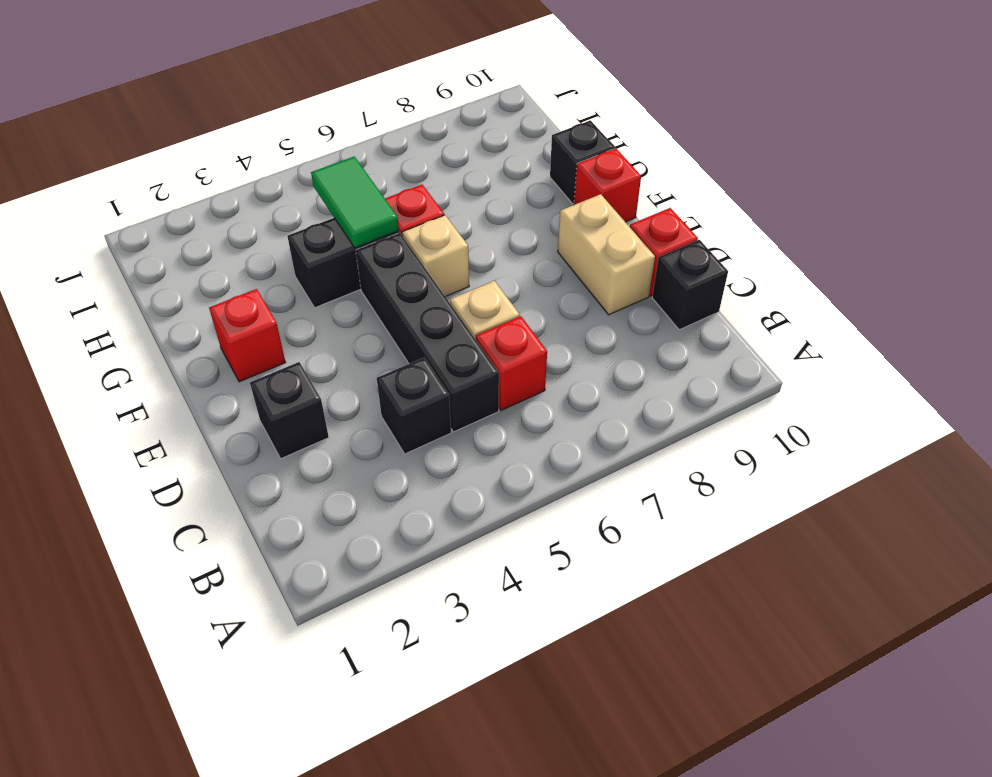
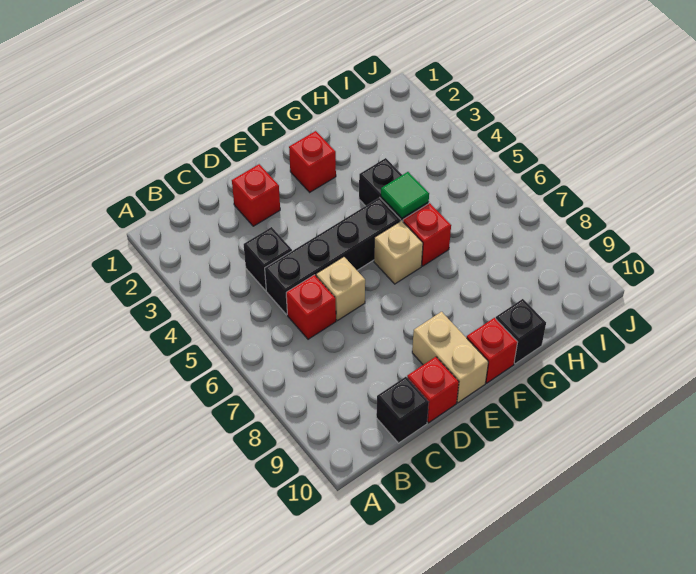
black brick D2 level 1 -> red brick D2 level 1
tan brick D9:E9 level 1 -> tan brick E9:E10 level 1
green tile G5:H5 level 2 -> green tile G5 level 2

